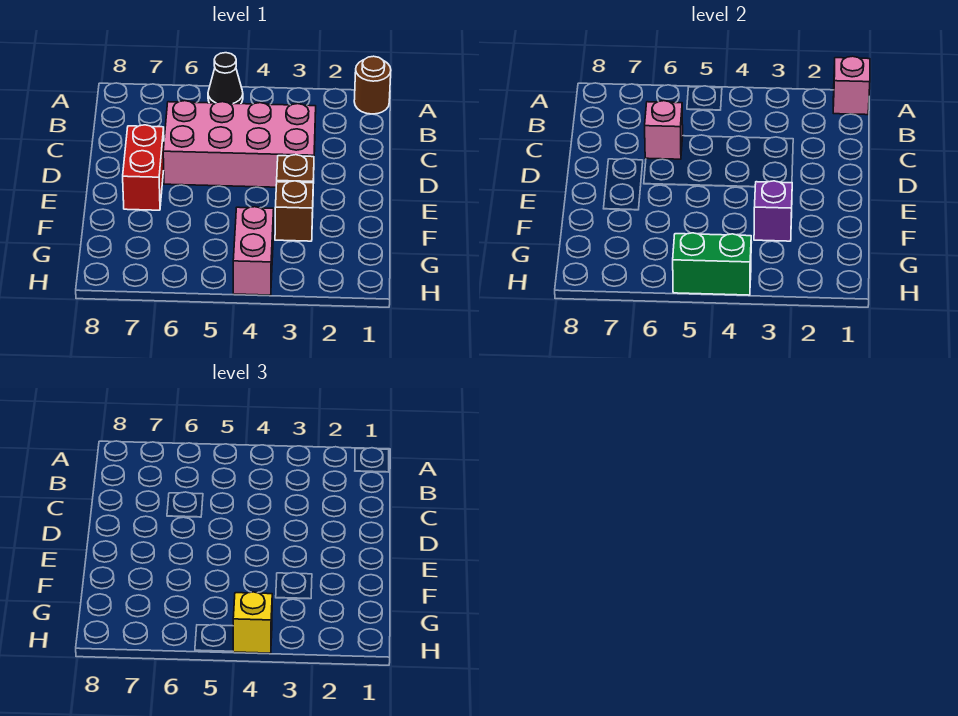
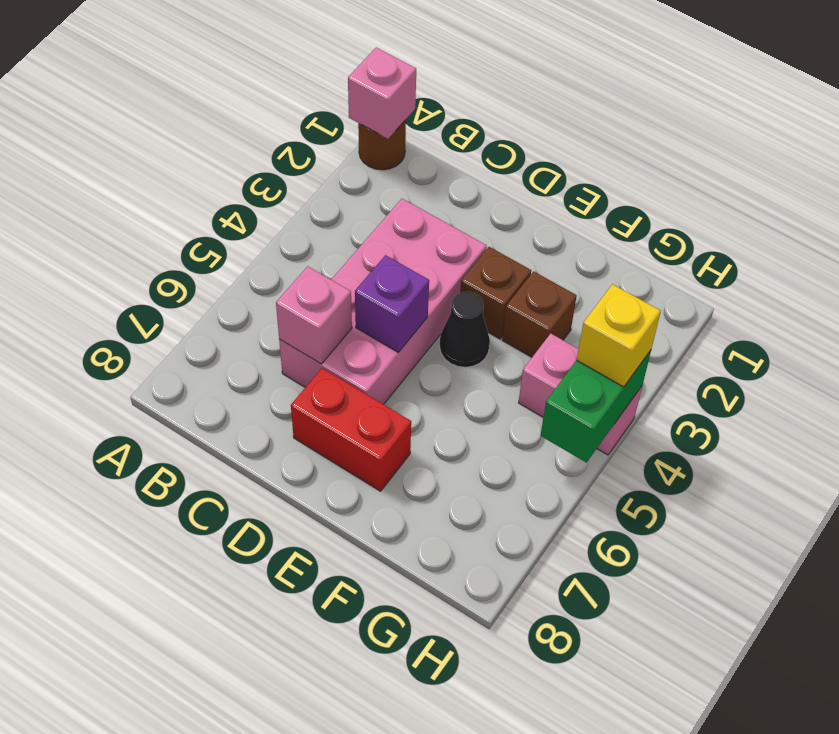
black cone A5 level 1 -> black cone E4 level 1
purple brick F3 level 2 -> purple brick D5 level 2

